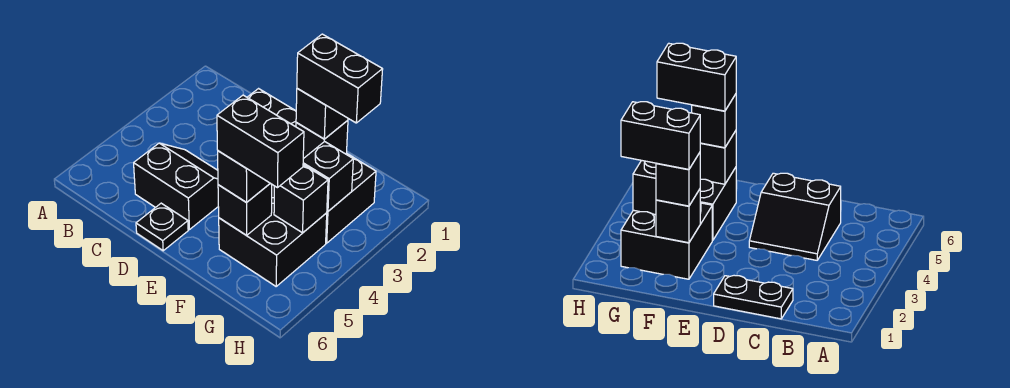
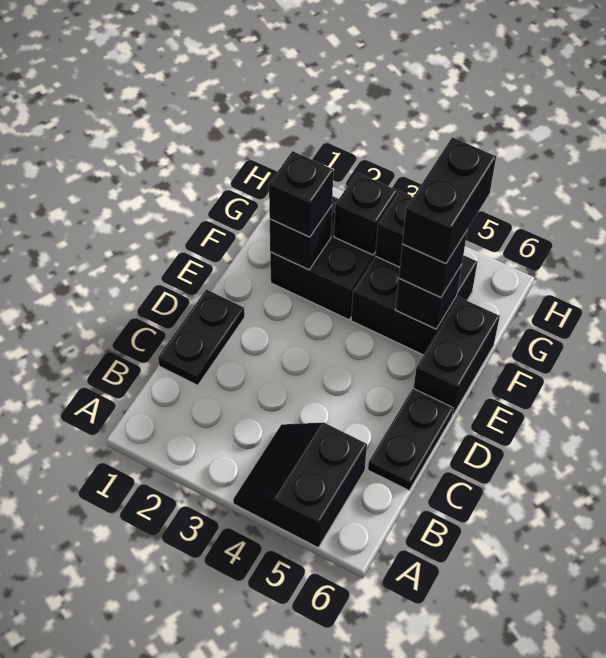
black slope C4:D5 level 1 top 5 -> black slope A4:B5 level 1 top 5
black plate D6 level 1 -> black plate C6:D6 level 1
black brick F2:G2 level 4 -> black brick E6:F6 level 1

